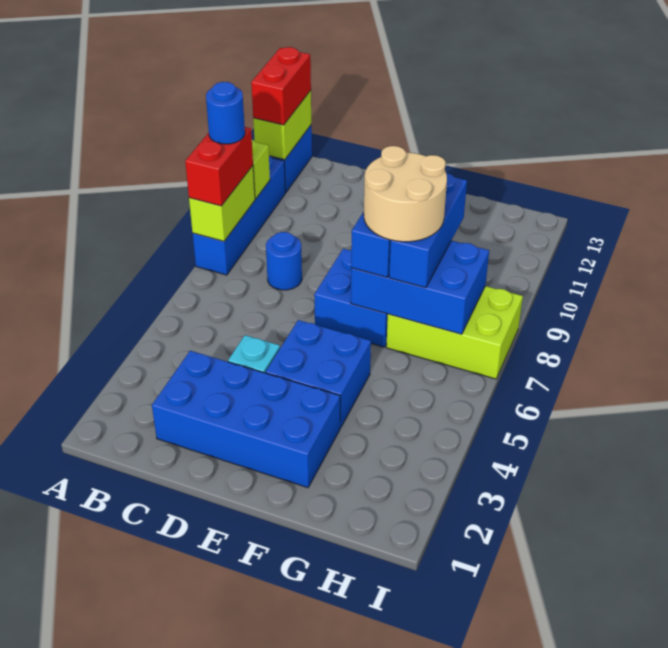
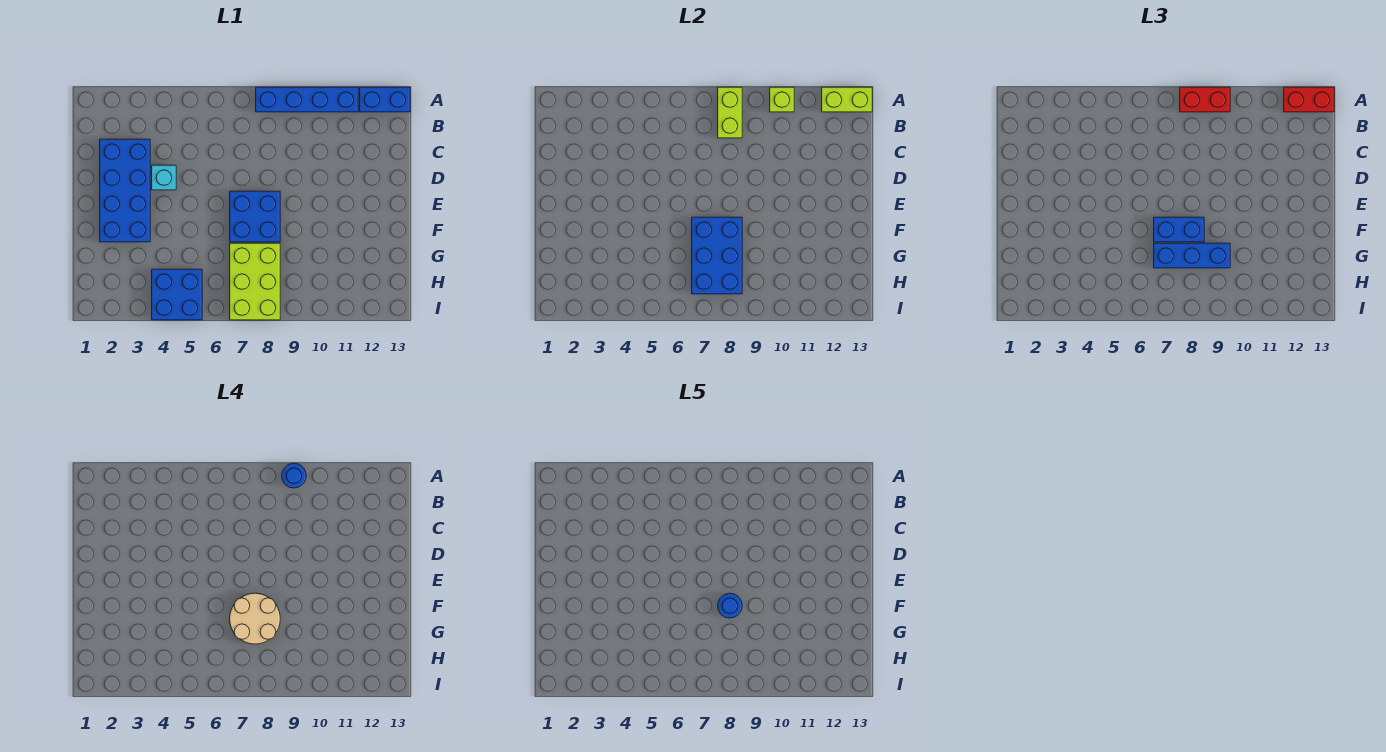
lime brick A8:A9 level 2 -> lime brick A8:B8 level 2
blue round brick C8 level 1 -> blue round brick F8 level 5
blue brick E4:F5 level 1 -> blue brick H4:I5 level 1

